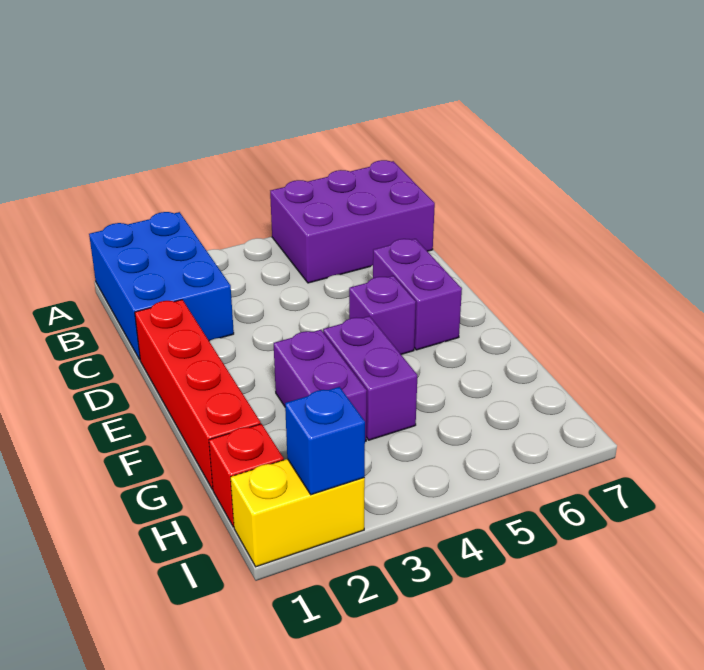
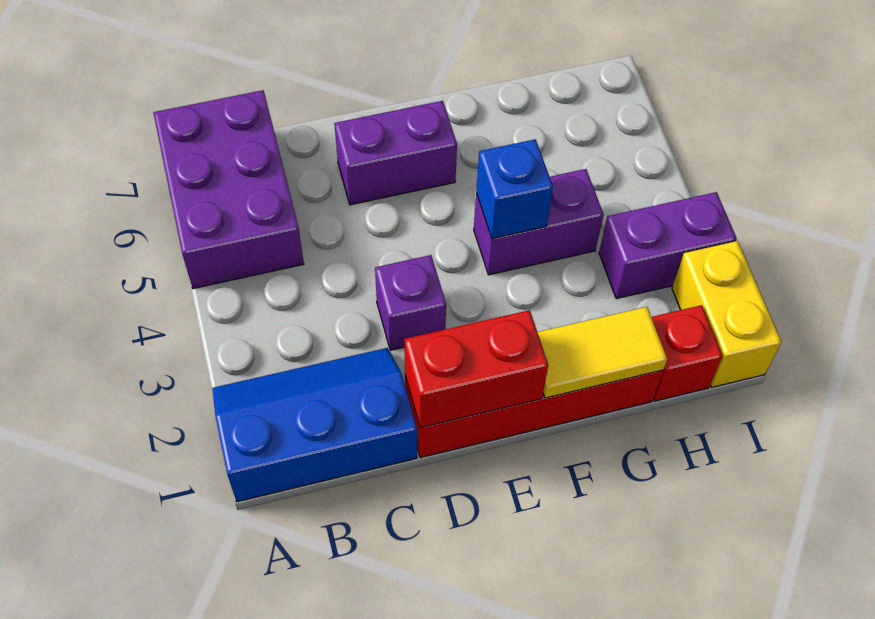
blue brick A1:C2 level 1 -> blue slope A1:C2 level 1 top 1
none -> red brick D1:E1 level 2
purple brick E5 level 1 -> purple brick D3 level 1
none -> yellow tile F1:G1 level 2
purple brick F3:G3 level 1 -> purple brick H3:I3 level 1
blue brick I2 level 2 -> blue brick F4 level 2

